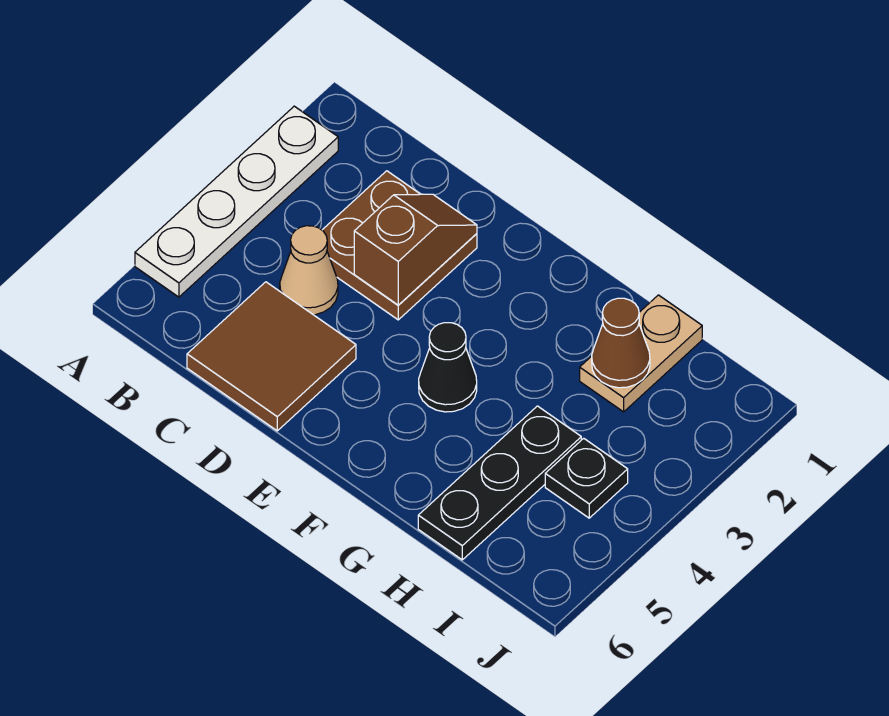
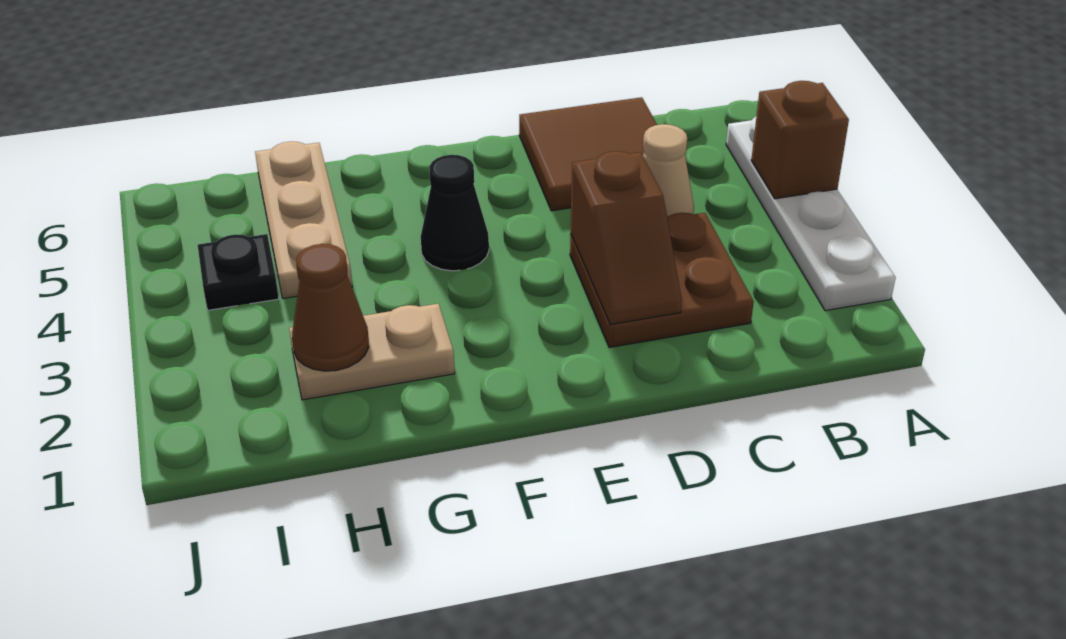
none -> brown brick A4 level 2
tan plate H1:H2 level 1 -> tan plate G2:H2 level 1
black plate H4:H6 level 1 -> tan plate H4:H6 level 1

